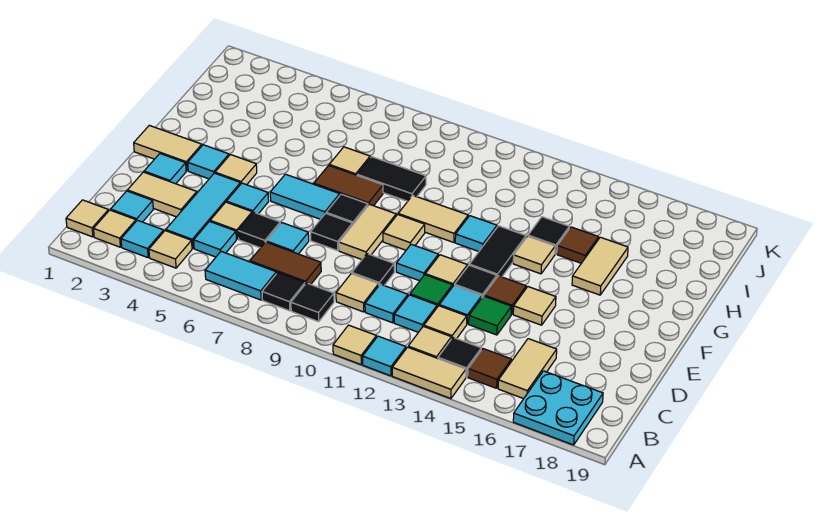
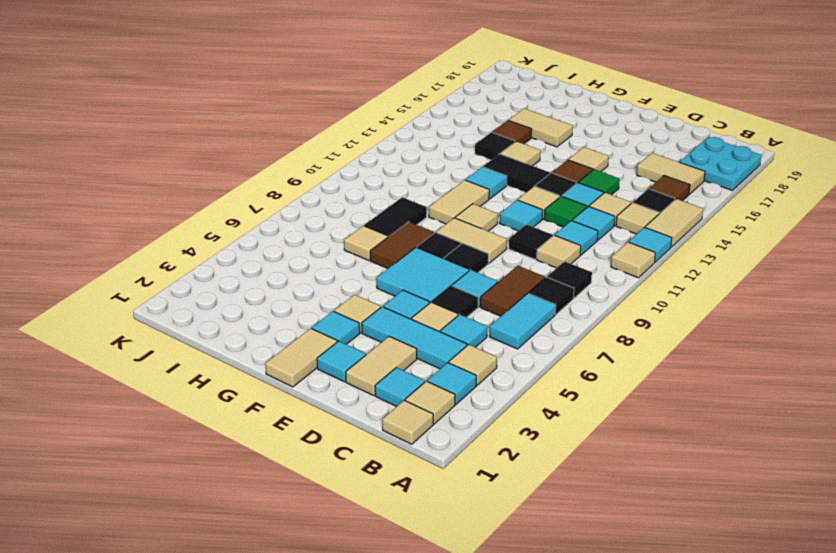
cyan tile F6:F7 level 1 -> cyan tile E6:F7 level 1

